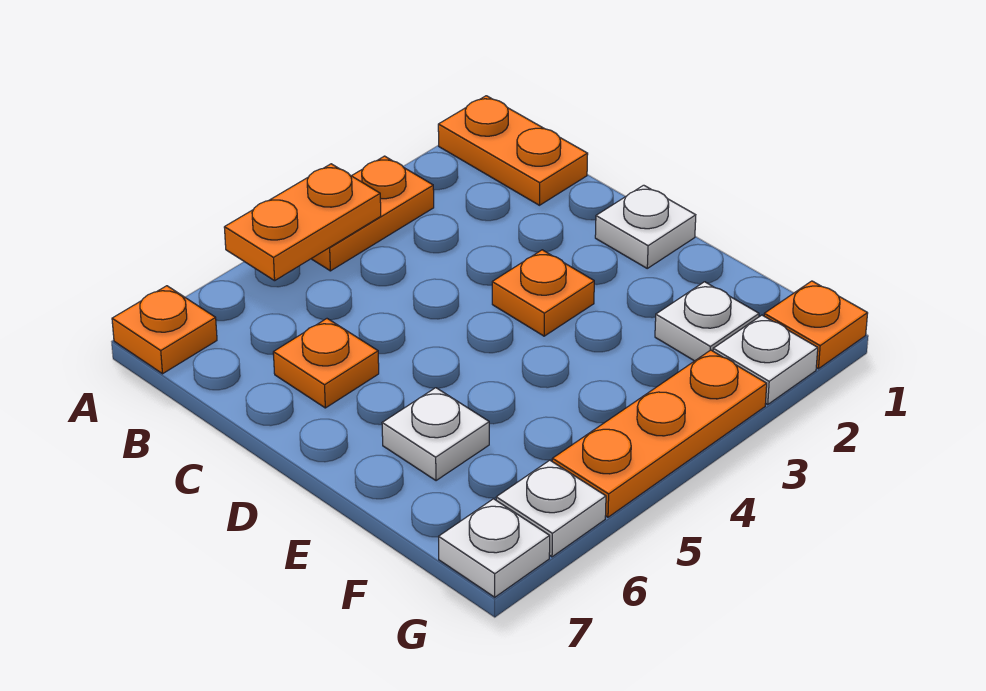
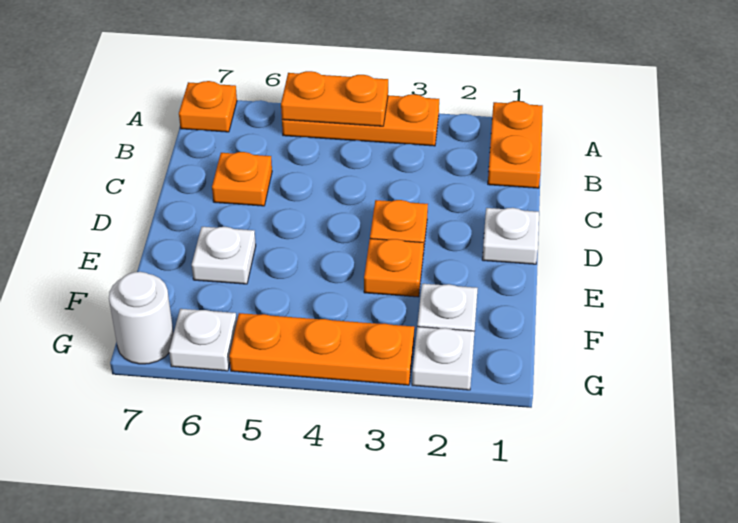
orange plate A3:A4 level 1 -> orange plate A3:A5 level 1
orange plate G1 level 1 -> orange plate E3 level 1
white plate G7 level 1 -> white round brick G7 level 1

